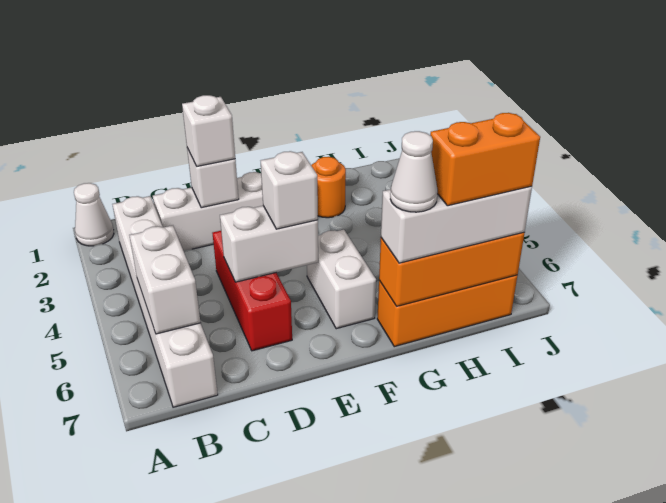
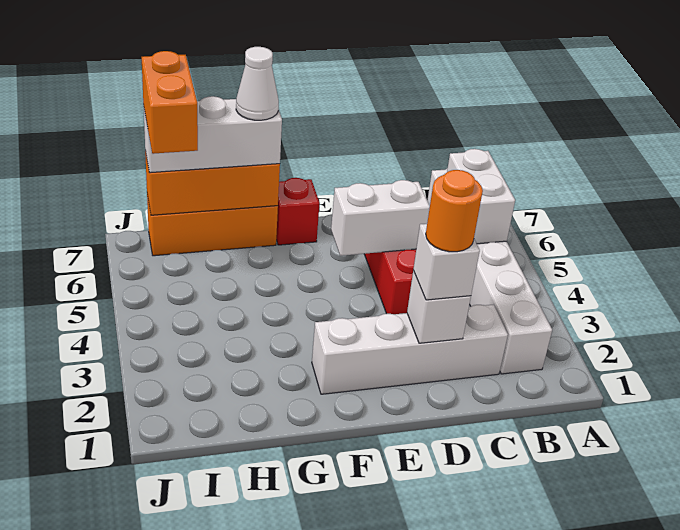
white cone A1 level 1 -> none
white brick E5 level 3 -> none
white brick F5:F6 level 1 -> none
none -> red brick F7 level 1
orange round brick G2 level 1 -> orange round brick D2 level 4
orange brick H7:I7 level 4 -> orange brick I6:I7 level 4

